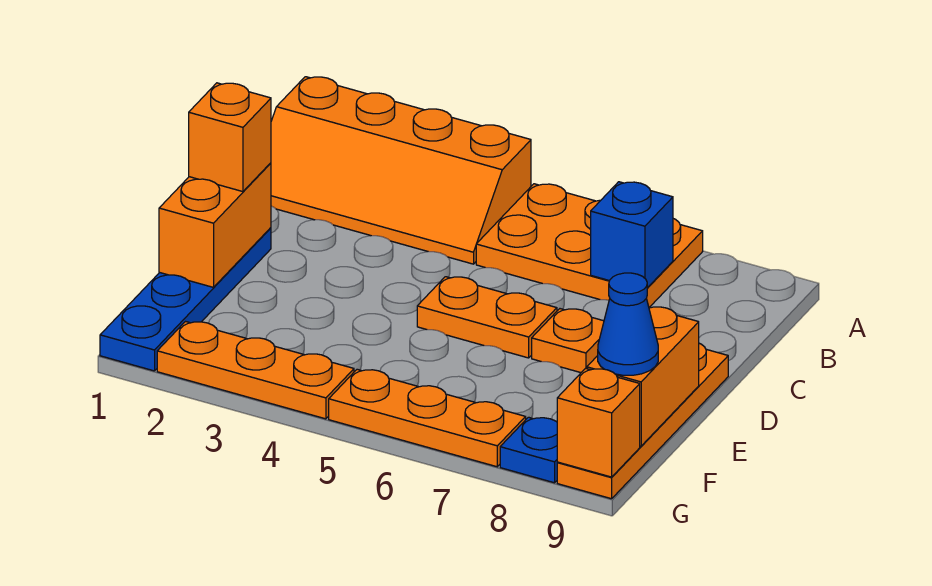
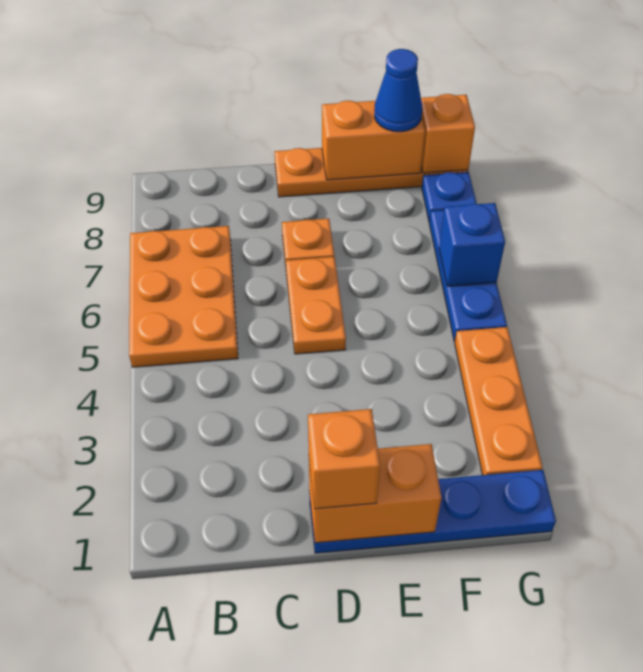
orange slope A1:B4 level 1 top A -> none
blue brick B7 level 2 -> blue brick G6 level 2
orange plate G5:G7 level 1 -> blue plate G5:G7 level 1

